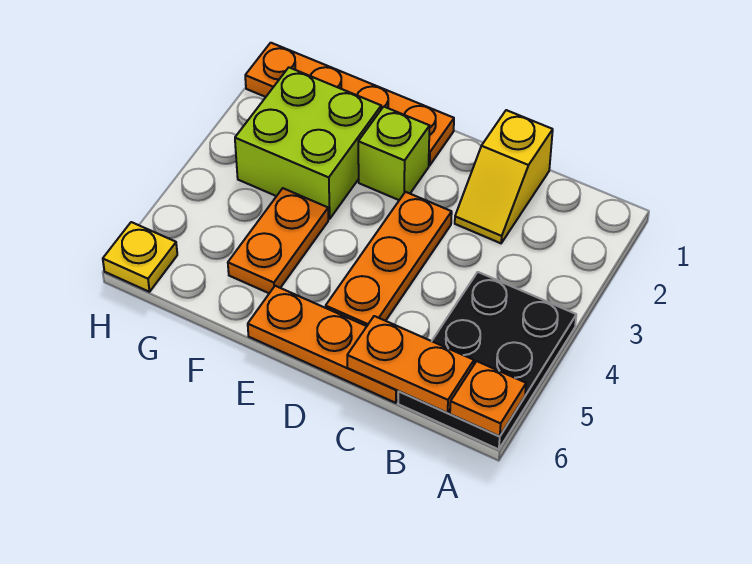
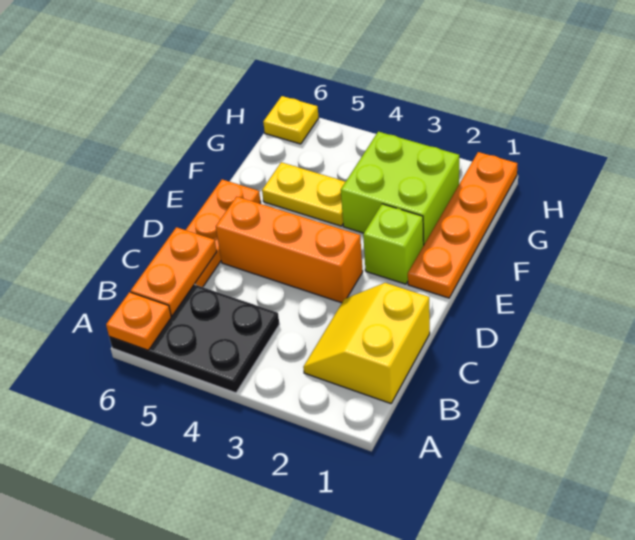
yellow slope C1:C2 level 1 top 1 -> yellow slope B1:C2 level 1 top 1
orange plate D3:D5 level 1 -> orange brick D3:D5 level 1
orange plate F4:F5 level 1 -> yellow plate F4:F5 level 1

